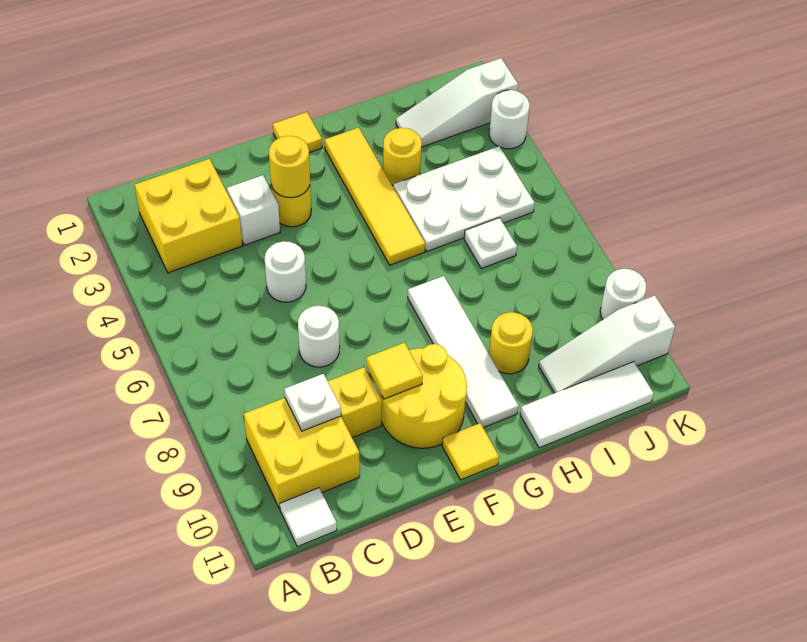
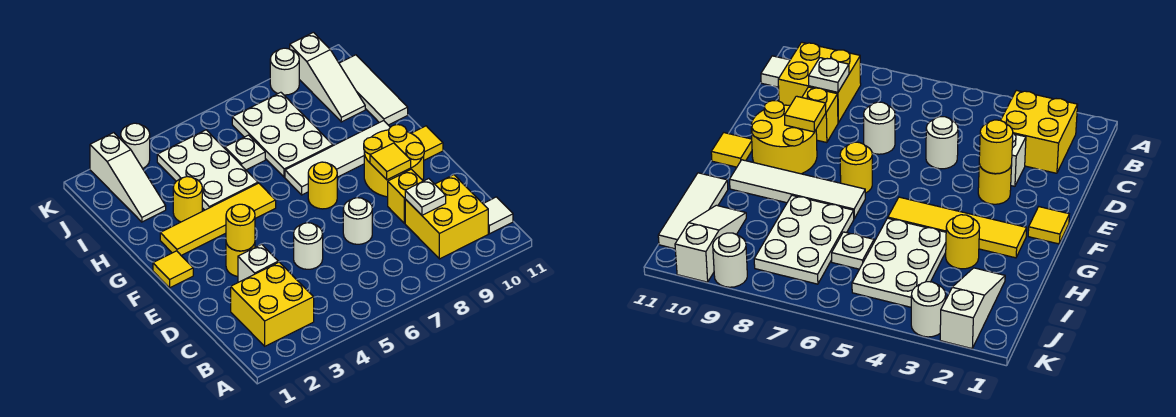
none -> white plate H7:J8 level 1
yellow round brick H9 level 1 -> yellow round brick F7 level 1

